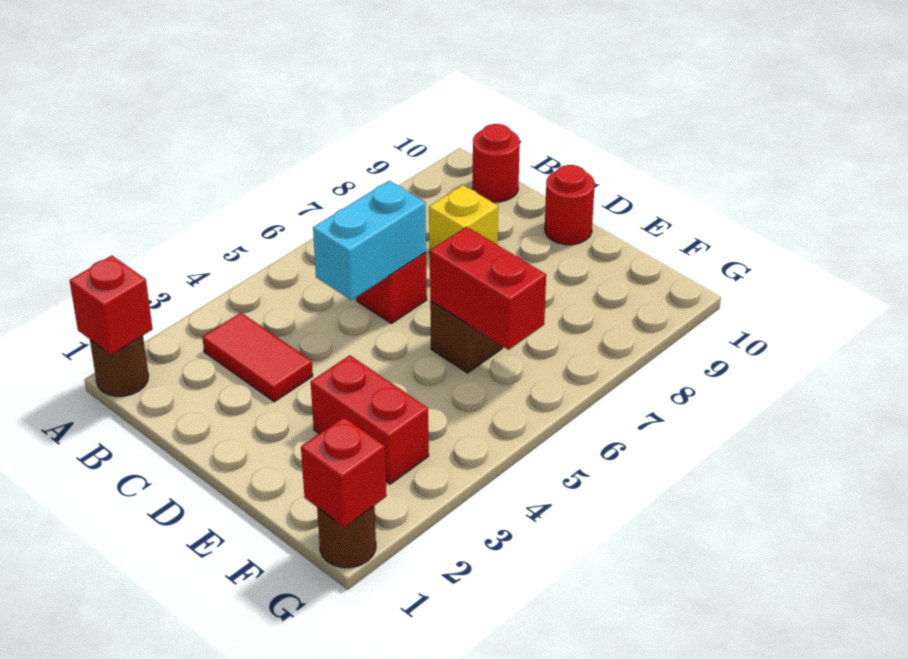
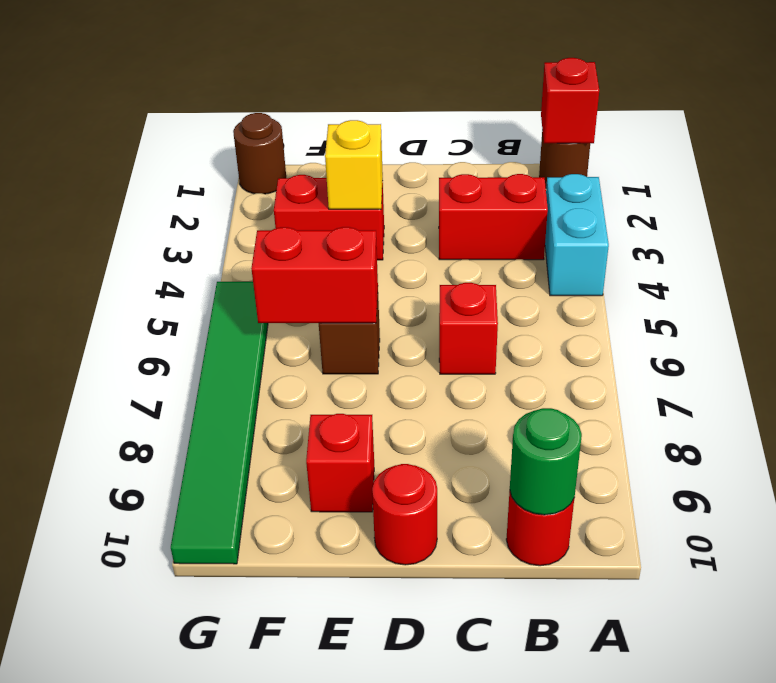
red tile B3:C3 level 1 -> red brick B3:C3 level 1
none -> green round brick B10 level 2
cyan brick C5:C6 level 2 -> cyan brick A3:A4 level 1
yellow brick C8 level 1 -> yellow brick E3 level 2
red brick G1 level 2 -> red brick E9 level 1
none -> green tile G5:G10 level 1

